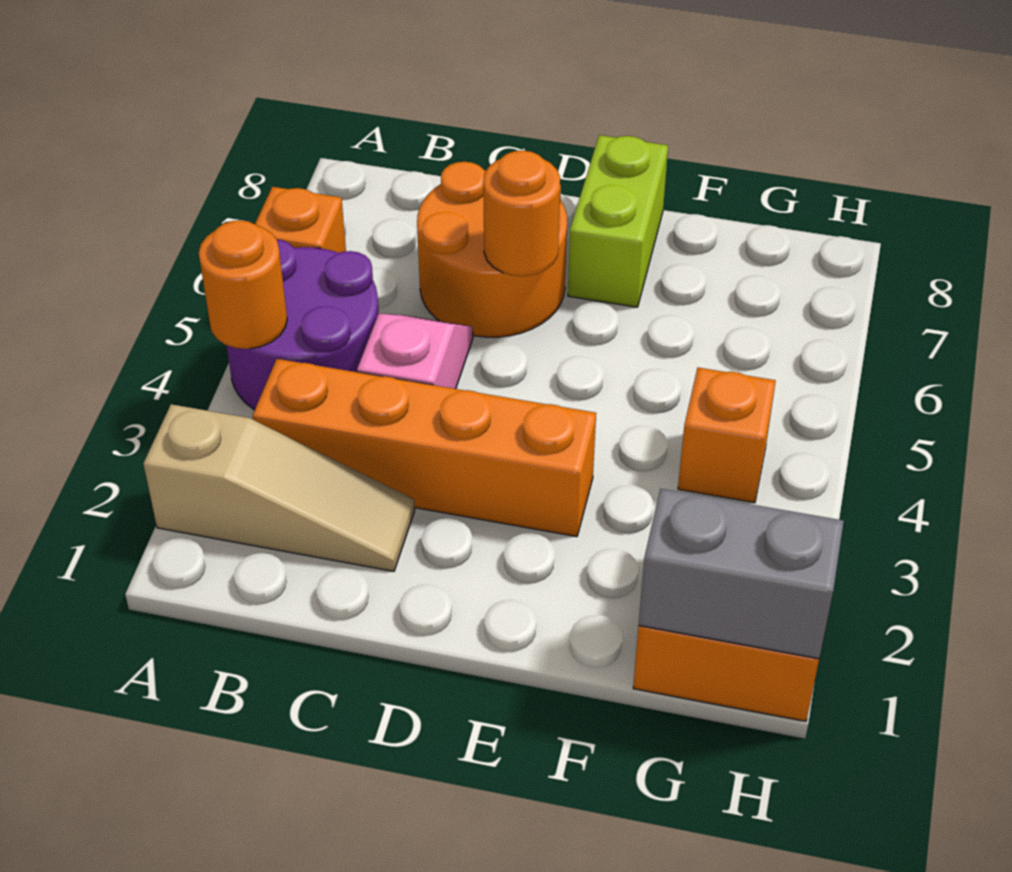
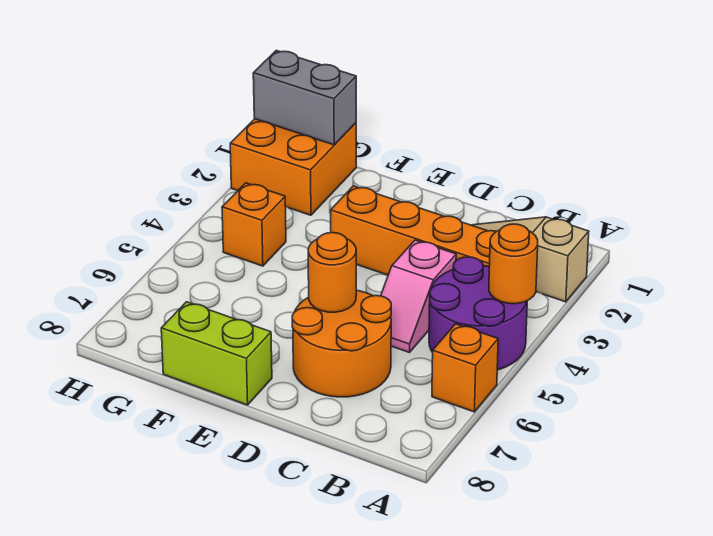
lime brick E7:E8 level 1 -> lime brick E8:F8 level 1

